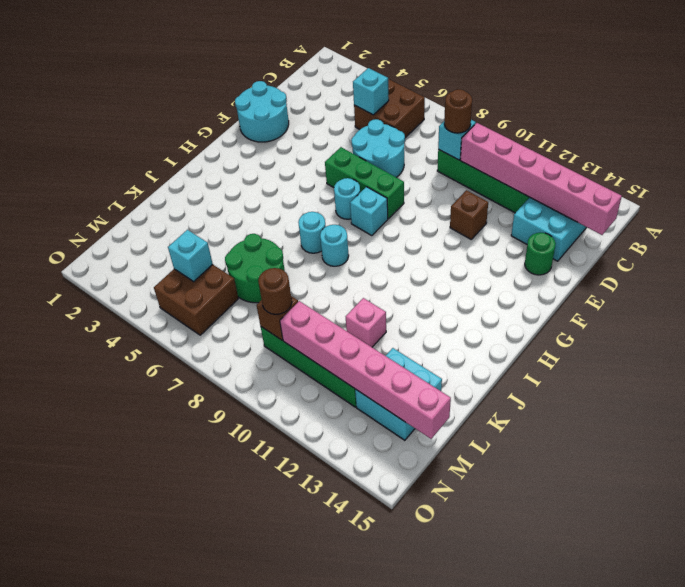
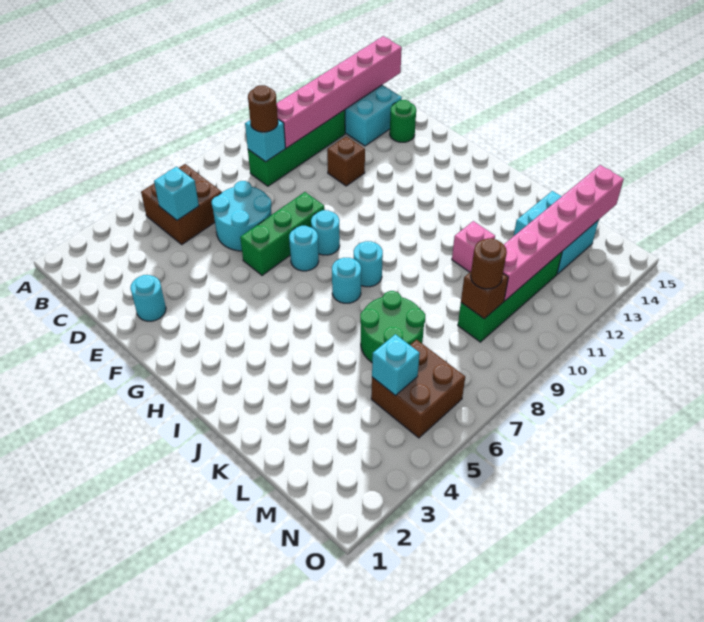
cyan round brick E1:F2 level 1 -> cyan round brick E2 level 1
cyan brick G8 level 1 -> cyan round brick G8 level 1

